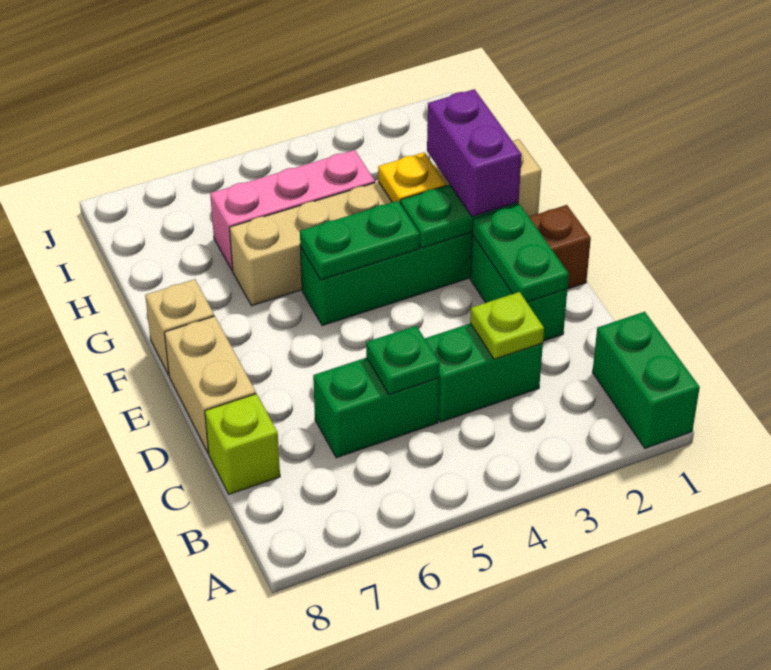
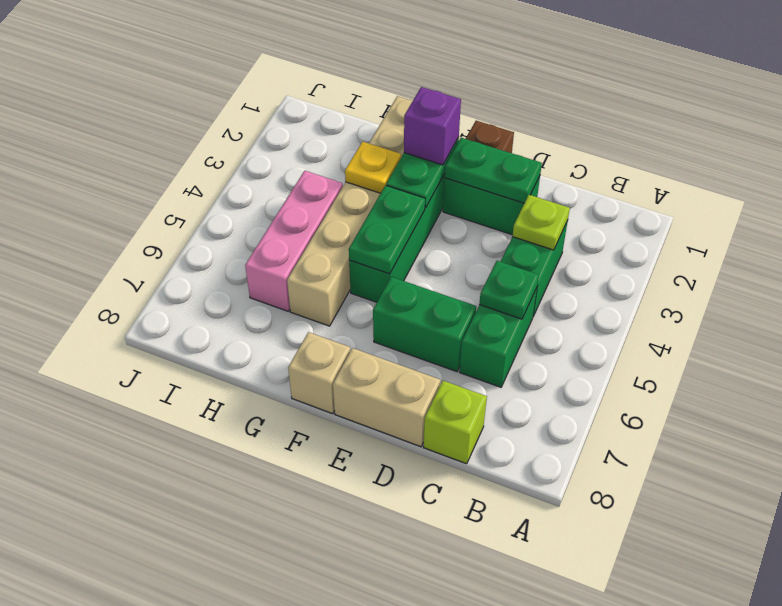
green brick A1:B1 level 1 -> green brick D6:E6 level 1
purple brick F2:G2 level 3 -> purple brick F2 level 3

